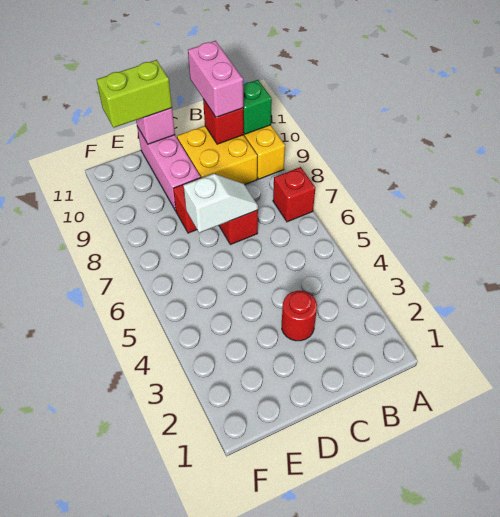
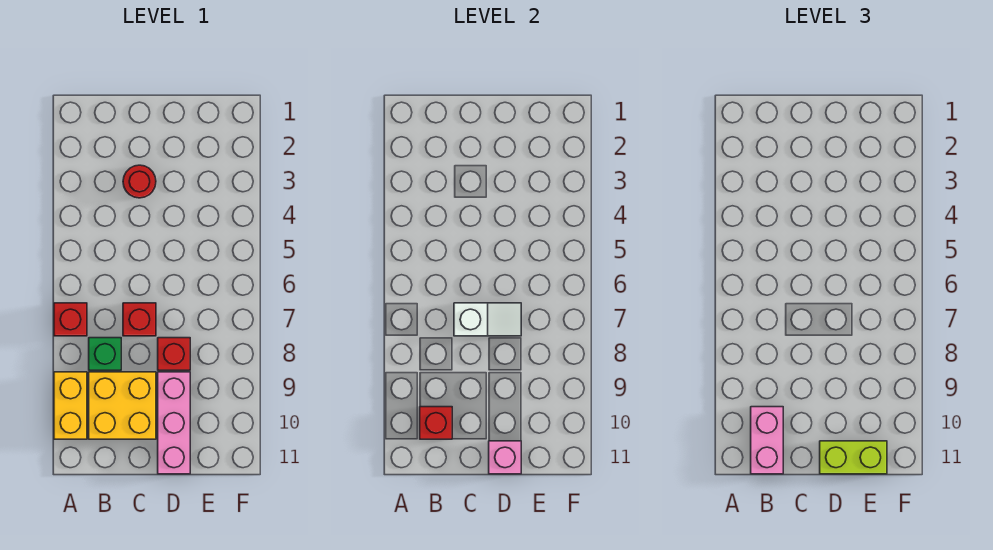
green brick A10 level 2 -> green brick B8 level 1
white slope C7:D7 level 2 top D -> white slope C7:D7 level 2 top C

